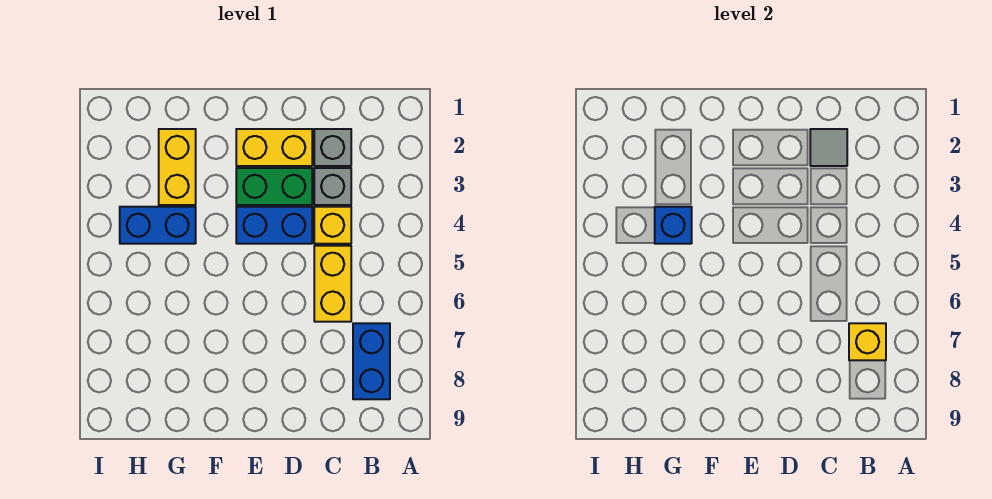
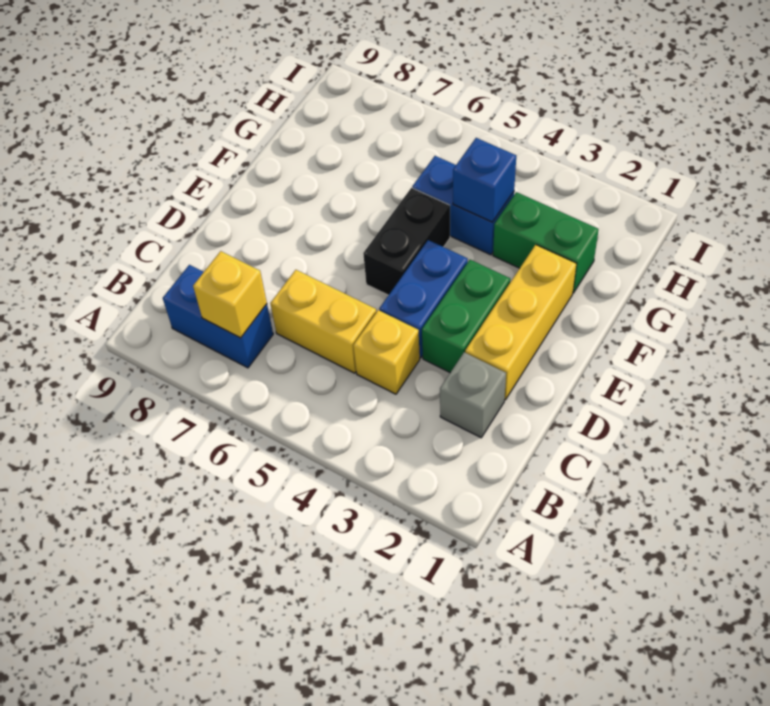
grey tile C2 level 2 -> none
grey brick C3 level 1 -> none
yellow brick D2:E2 level 1 -> yellow brick D2:F2 level 1
none -> black brick E5:F5 level 1
yellow brick G2:G3 level 1 -> green brick G2:G3 level 1
blue brick G4:H4 level 1 -> blue brick G4:G5 level 1

